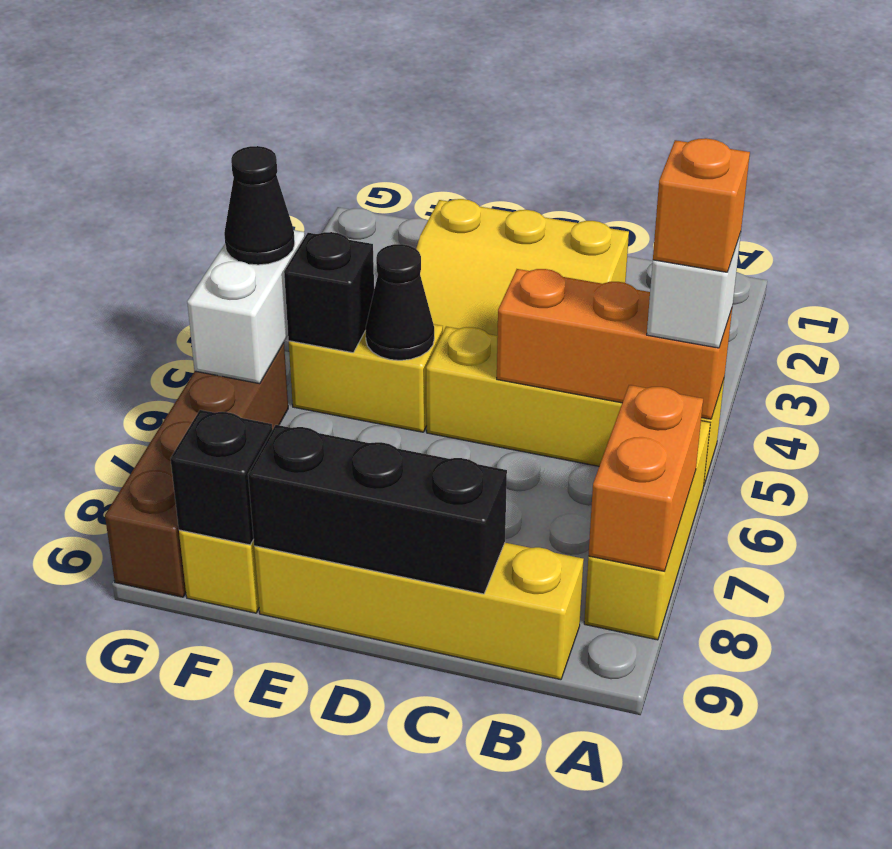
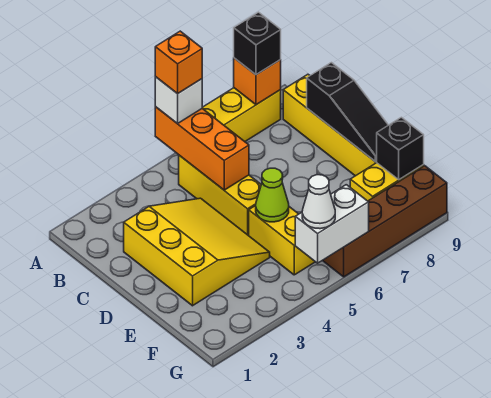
yellow brick A5:D5 level 1 -> yellow brick B5:D5 level 1
orange brick A7:A8 level 2 -> orange brick A8 level 2
black brick C9:E9 level 2 -> black slope C9:E9 level 2 top C
black cone E5 level 2 -> lime cone E5 level 2
black brick F5 level 2 -> black brick A8 level 3
black cone G5 level 3 -> white cone G5 level 3

